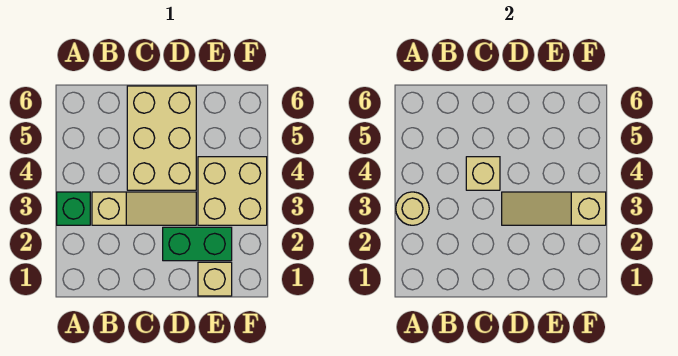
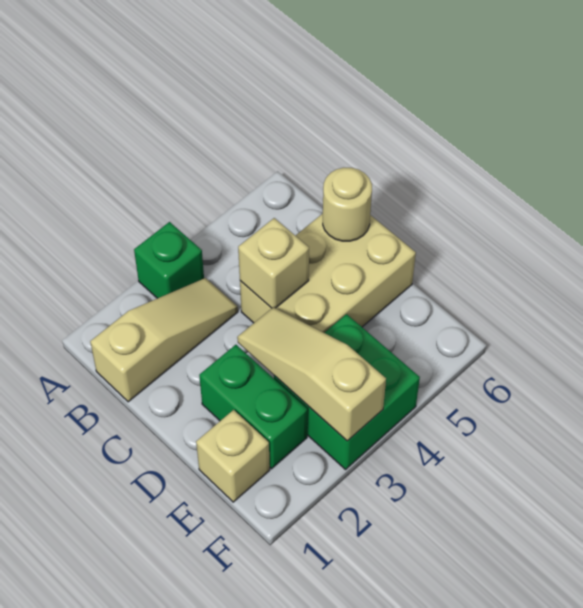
tan round brick A3 level 2 -> tan round brick C6 level 2
tan slope B3:D3 level 1 top B -> tan slope B1:B3 level 1 top 1
tan brick E3:F4 level 1 -> green brick E3:F4 level 1

